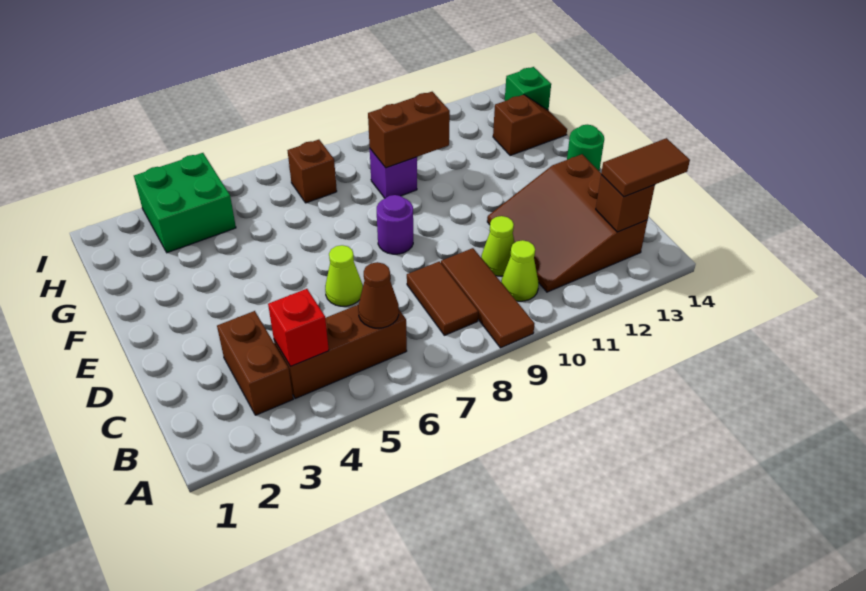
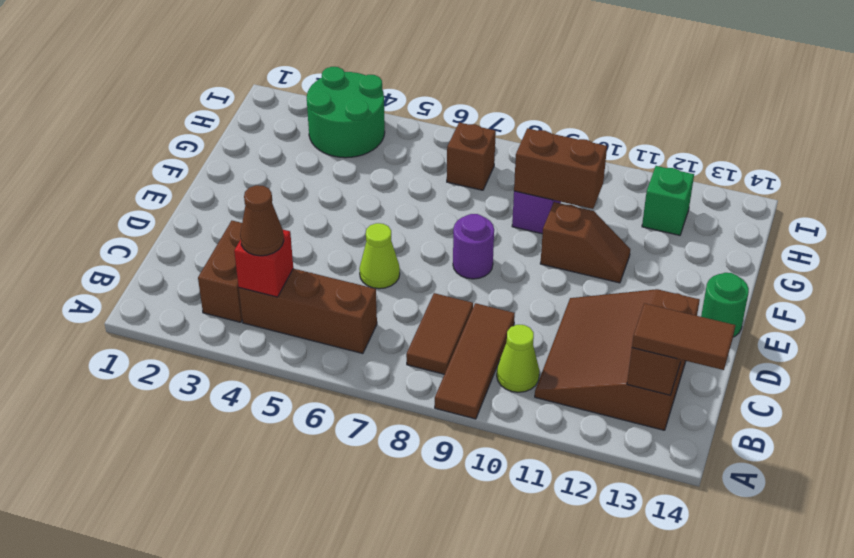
brown cone B6 level 2 -> brown cone B4 level 3
lime cone C10 level 1 -> none
brown slope G13:G14 level 1 top 13 -> brown slope F10:F11 level 1 top 10
green brick H3:I4 level 1 -> green round brick H3:I4 level 1
green brick H14 level 1 -> green brick H12 level 1

